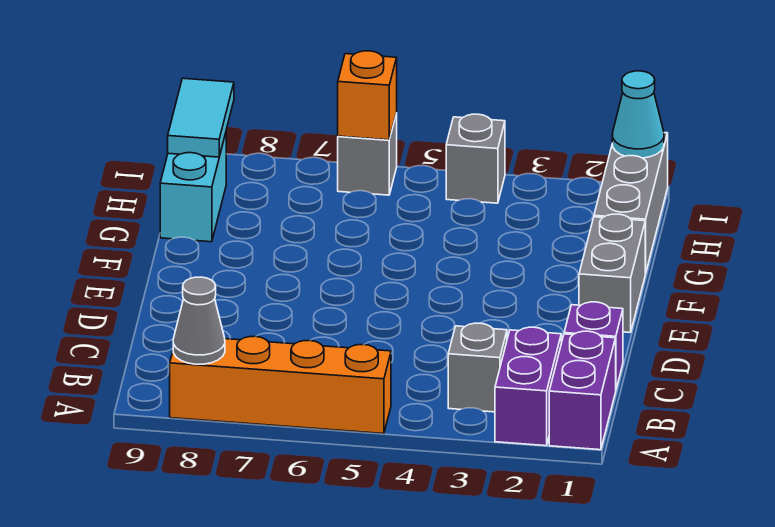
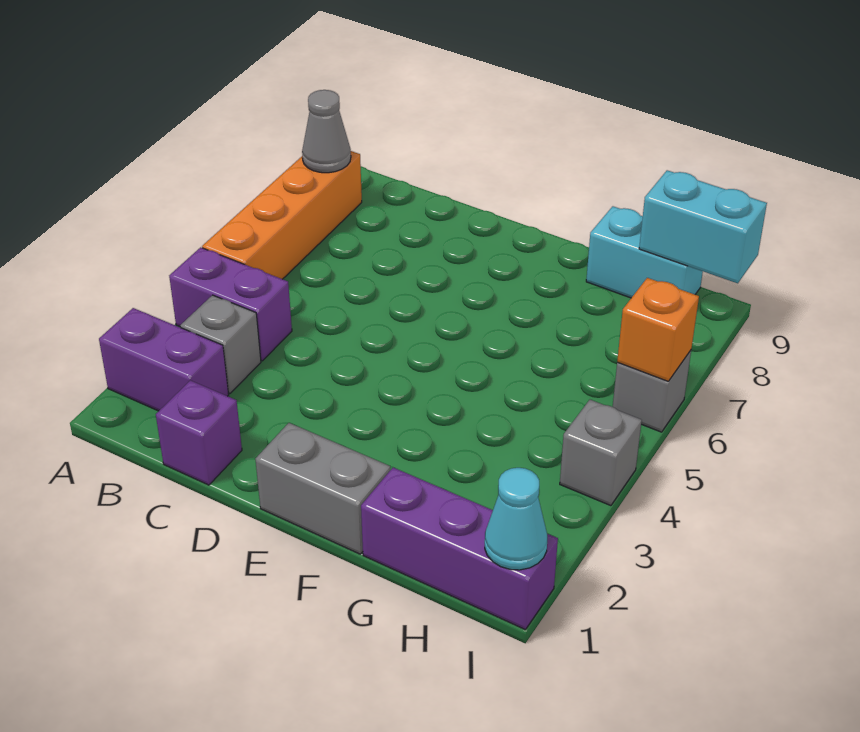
purple brick A1:B1 level 1 -> purple brick A4:B4 level 1
grey brick G1:I1 level 1 -> purple brick G1:I1 level 1
cyan tile H9:I9 level 2 -> cyan brick H9:I9 level 2

